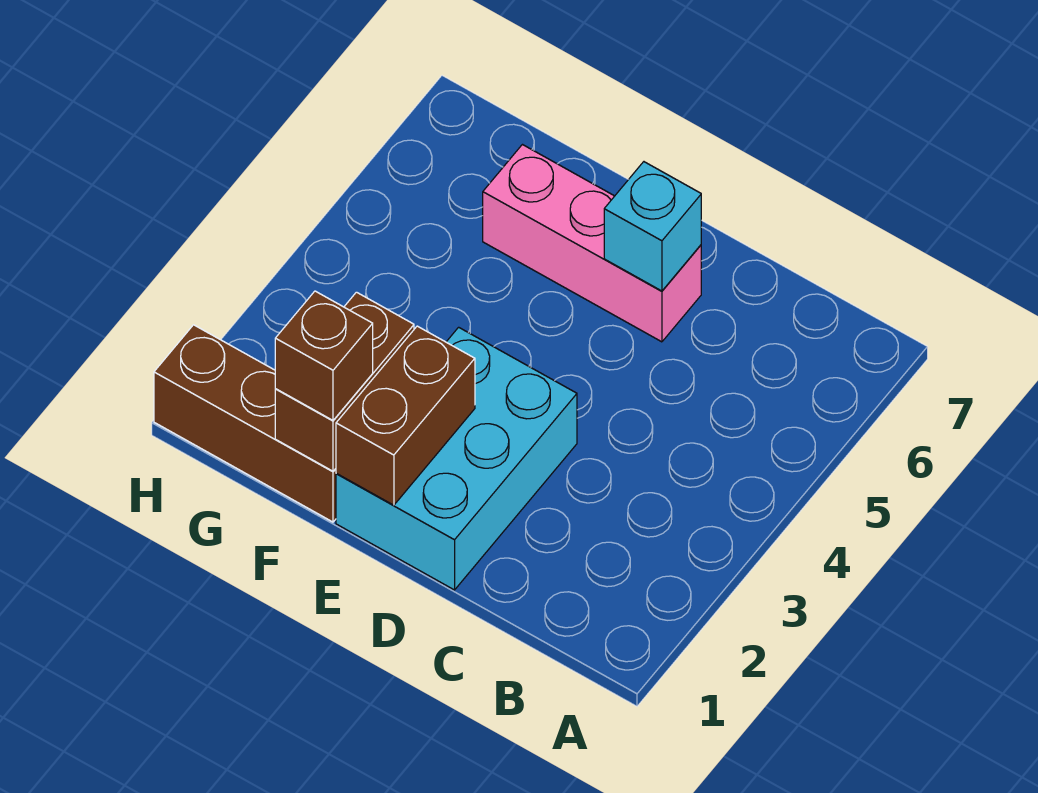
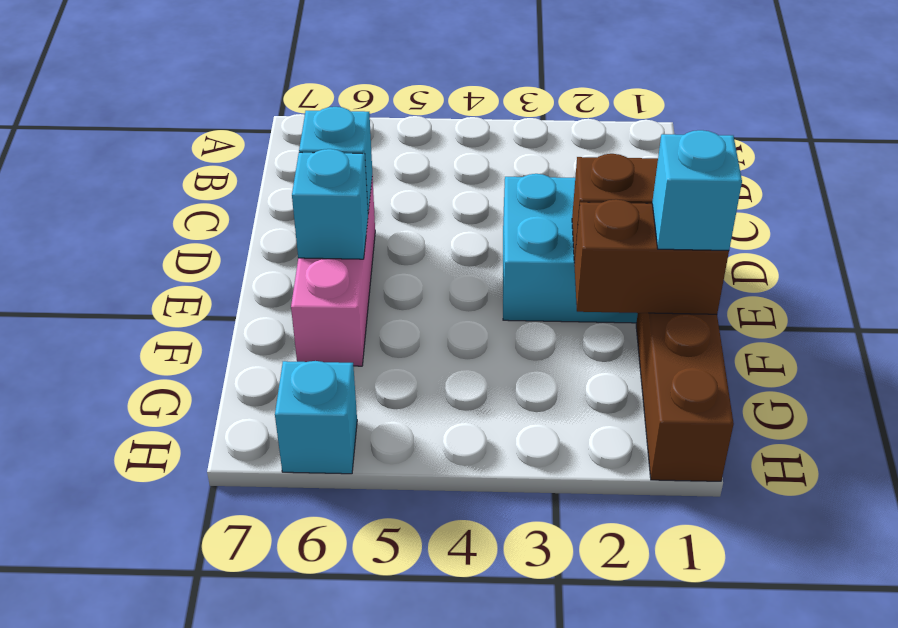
none -> cyan brick E6 level 2
brown brick F1 level 3 -> cyan brick F1 level 3
none -> cyan brick H6 level 1

